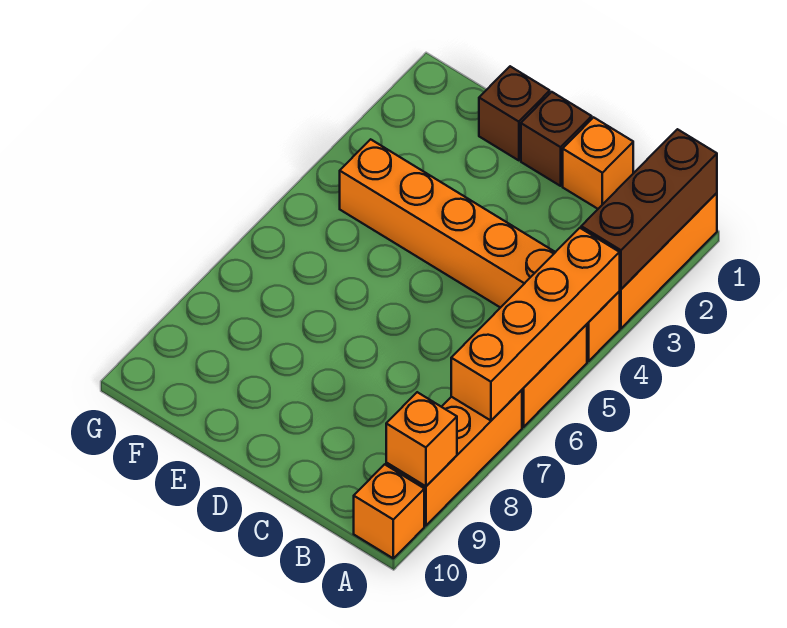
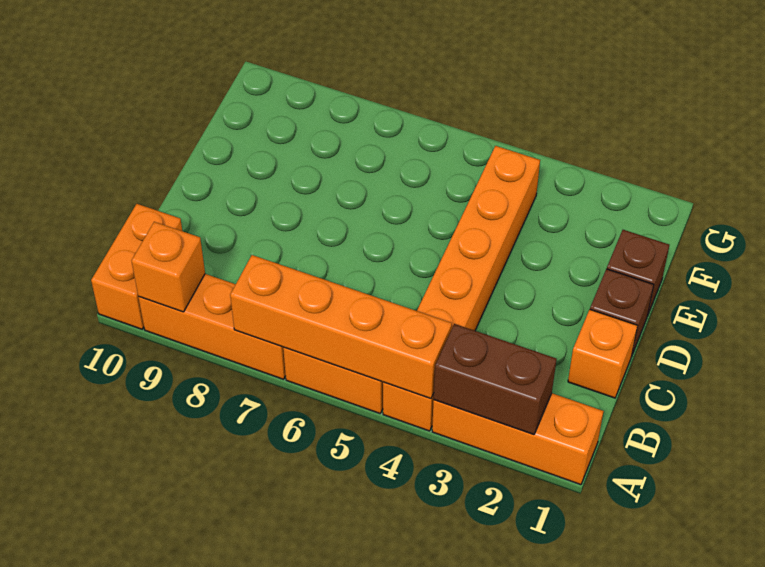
brown brick A1:A3 level 2 -> brown brick A2:A3 level 2
orange brick A10 level 1 -> orange brick A10:B10 level 1

